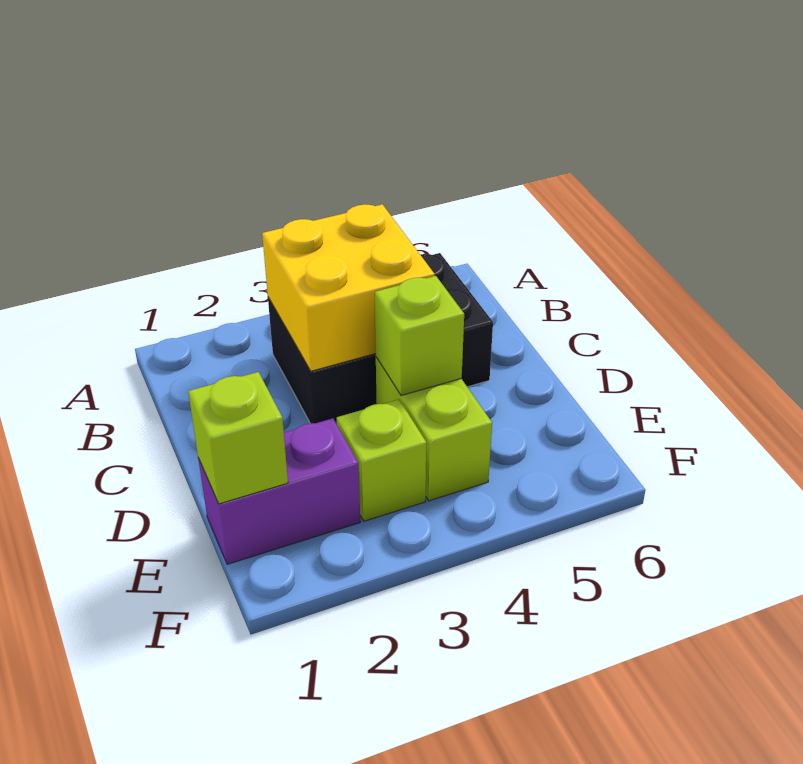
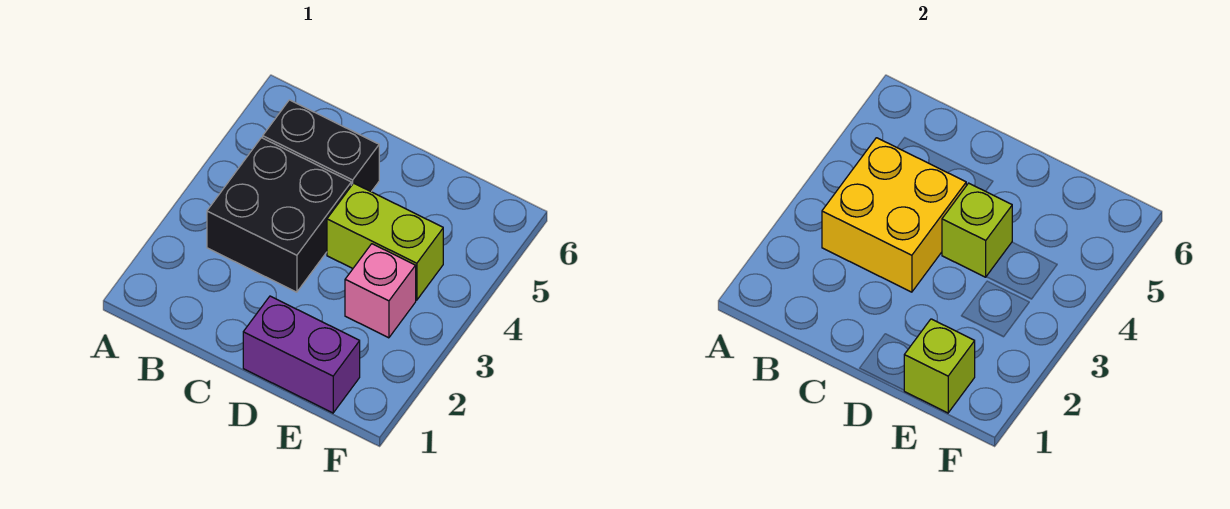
purple brick E1:E2 level 1 -> purple brick D1:E1 level 1
lime brick E3 level 1 -> pink brick E3 level 1

